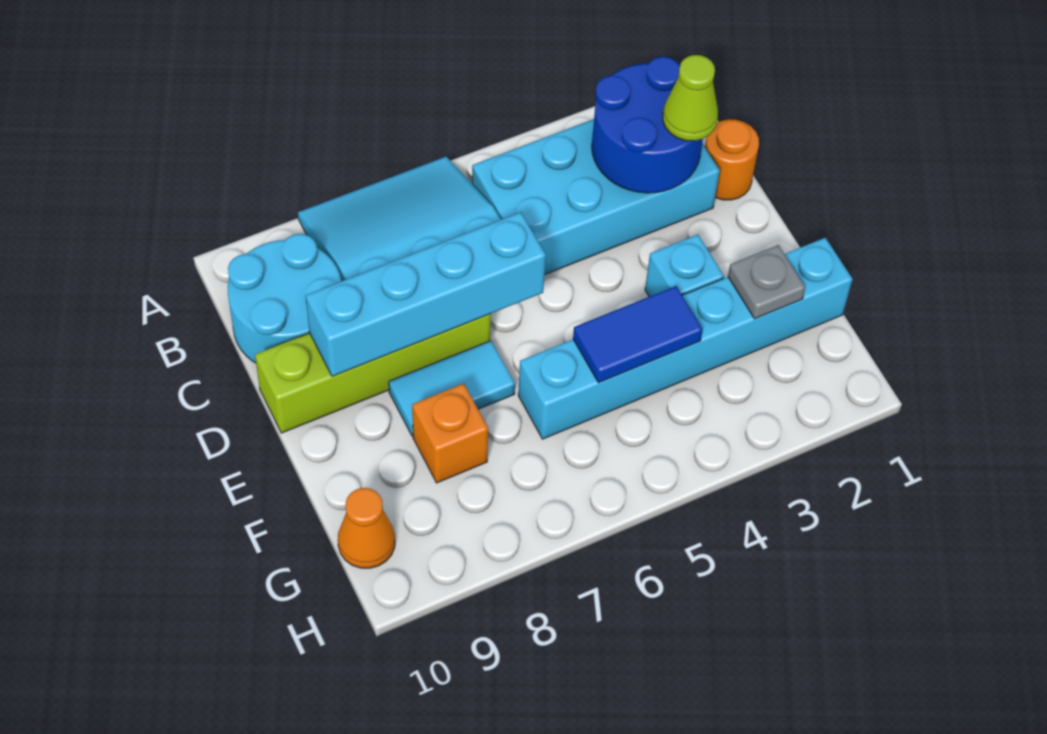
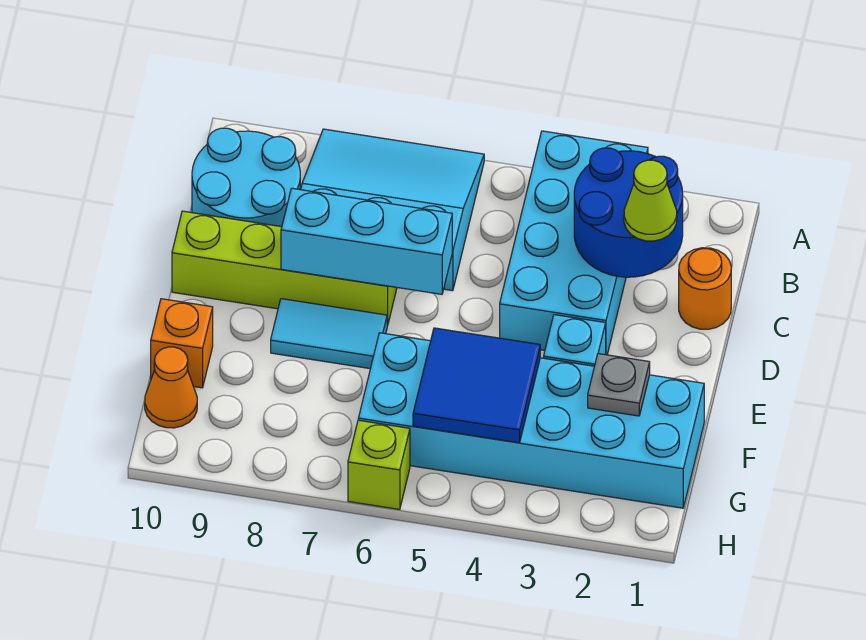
cyan brick B2:C5 level 1 -> cyan brick A3:D4 level 1
cyan brick D6:D9 level 2 -> cyan brick D6:D8 level 2
cyan brick F1:F6 level 1 -> cyan brick F1:G6 level 1
blue tile F4:F5 level 2 -> blue tile F4:G5 level 2
orange brick F8 level 1 -> orange brick F10 level 1
none -> lime brick H6 level 1

